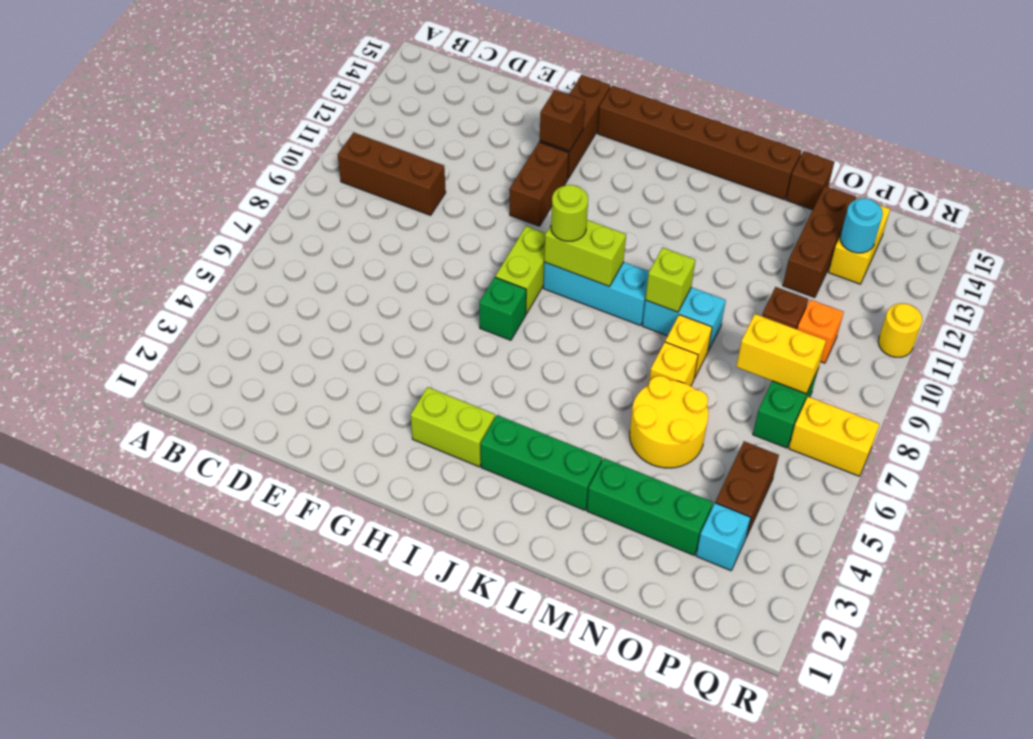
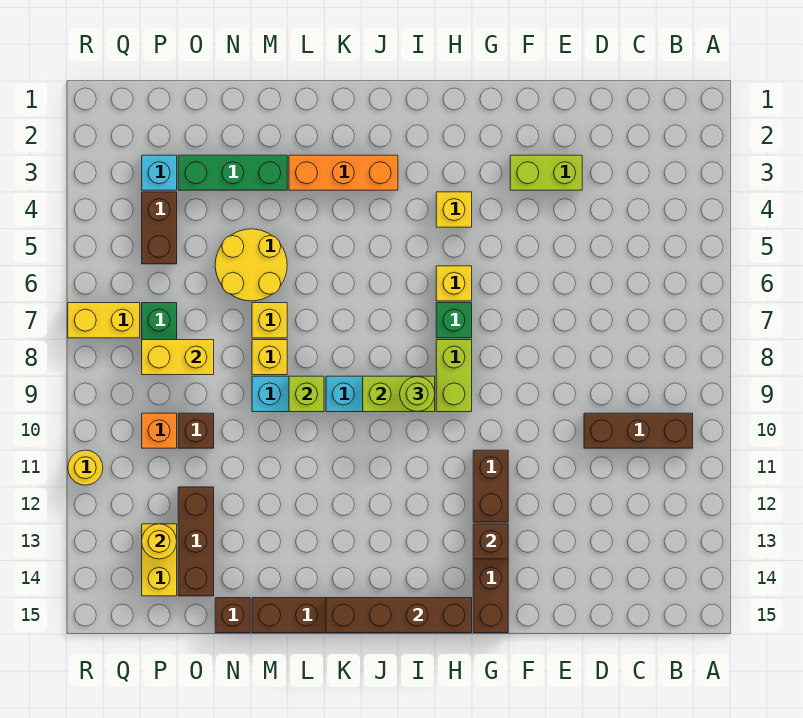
lime brick H3:I3 level 1 -> lime brick E3:F3 level 1
none -> yellow brick H4 level 1
none -> yellow brick H6 level 1
none -> brown brick H15:K15 level 2
green brick J3:L3 level 1 -> orange brick J3:L3 level 1
cyan round brick P13 level 2 -> yellow round brick P13 level 2

